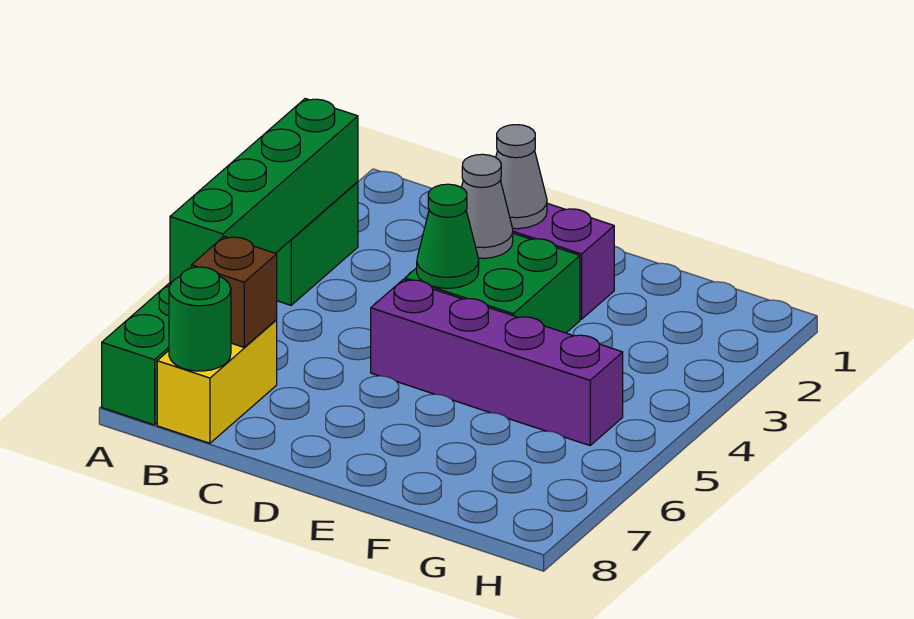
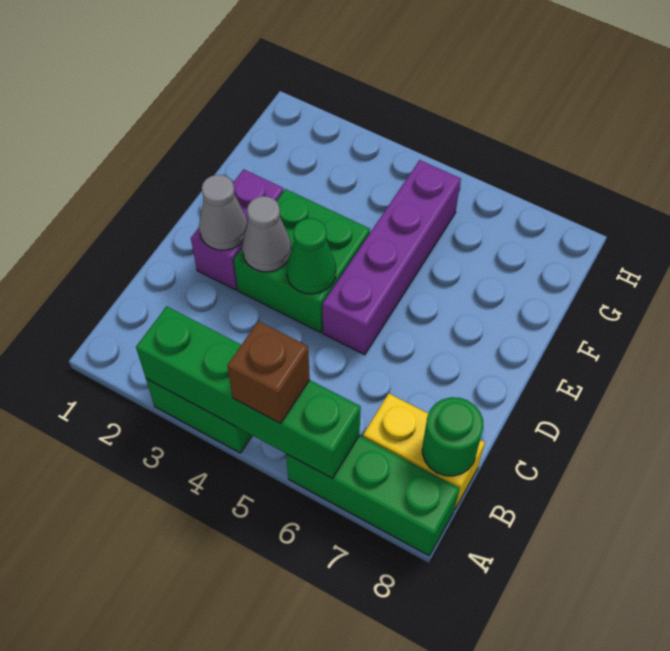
brown brick B7 level 2 -> brown brick A5 level 3

